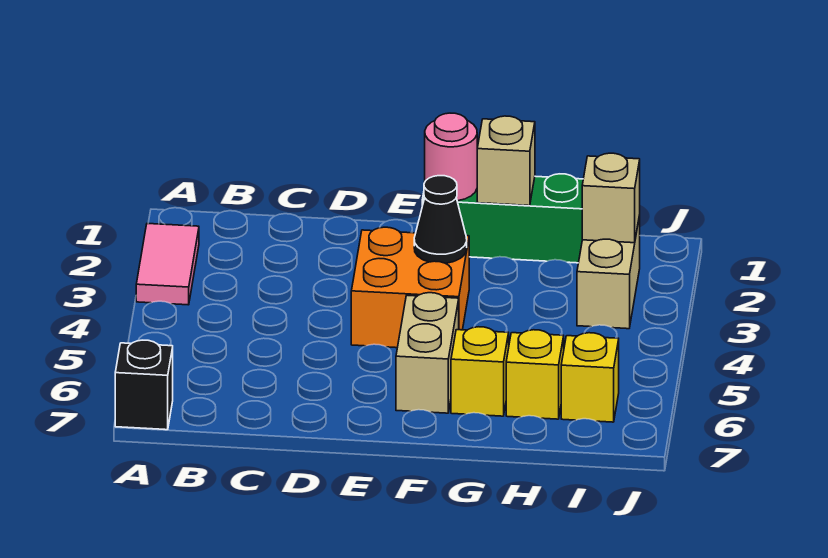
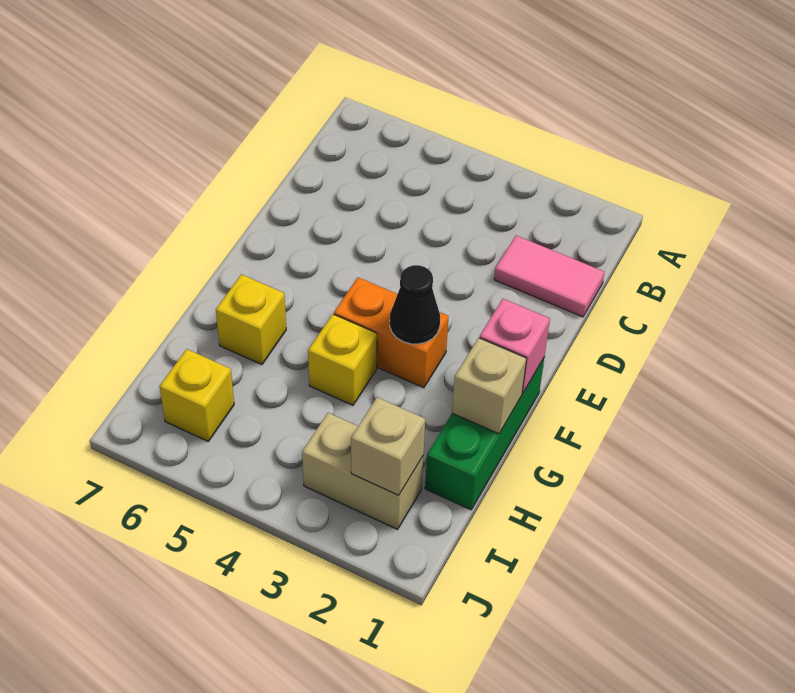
pink tile A2:A3 level 1 -> pink tile C1:C2 level 1
black brick A7 level 1 -> none
orange brick E3:F4 level 1 -> orange brick F3:F4 level 1
pink round brick F1 level 2 -> pink brick F1 level 2
tan brick F5:F6 level 1 -> none
yellow brick H6 level 1 -> yellow brick G4 level 1

